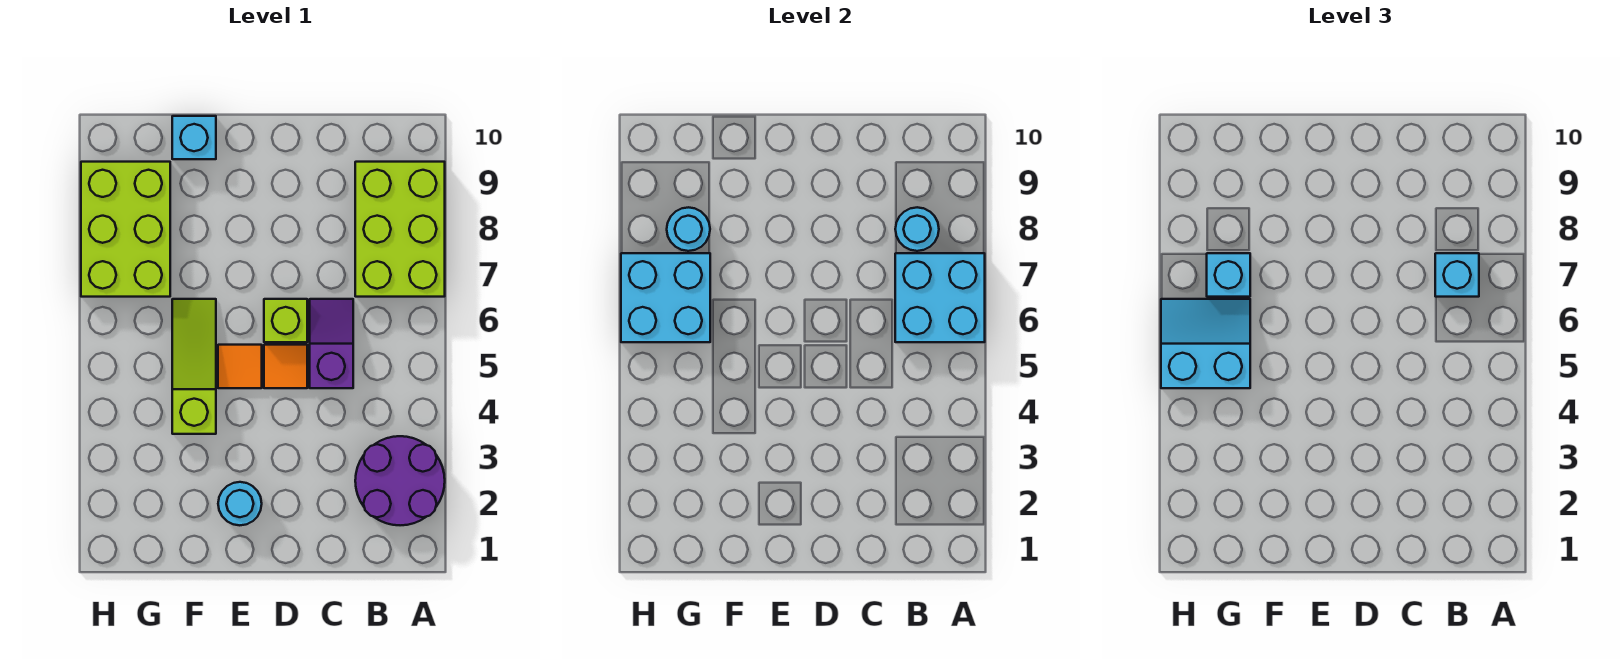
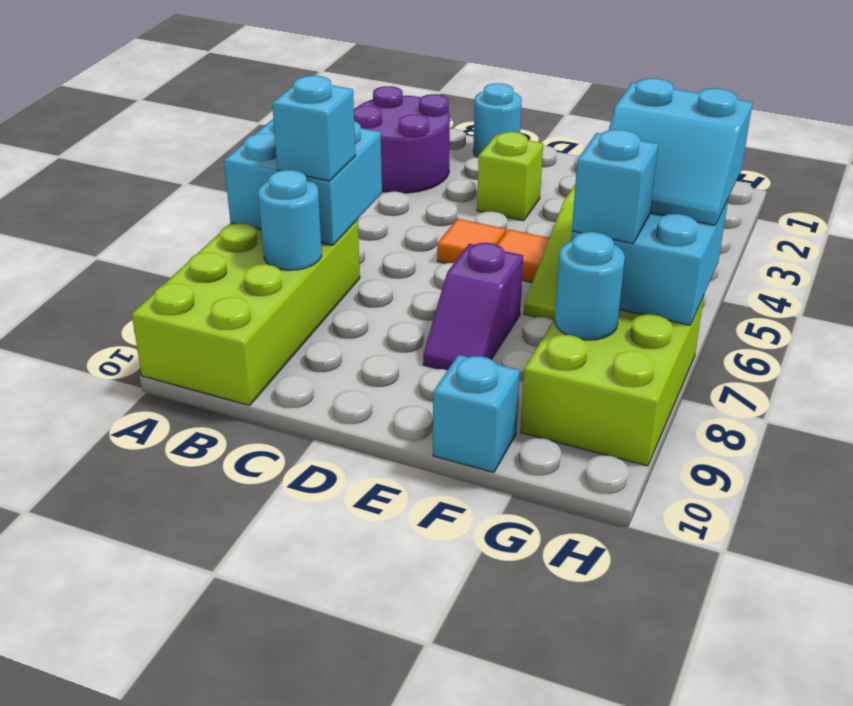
lime brick A7:B9 level 1 -> lime brick A7:B10 level 1
purple slope C5:C6 level 1 top 5 -> purple slope E7:E8 level 1 top 7
lime brick D6 level 1 -> lime brick D3 level 1
cyan round brick E2 level 1 -> cyan round brick C1 level 1

